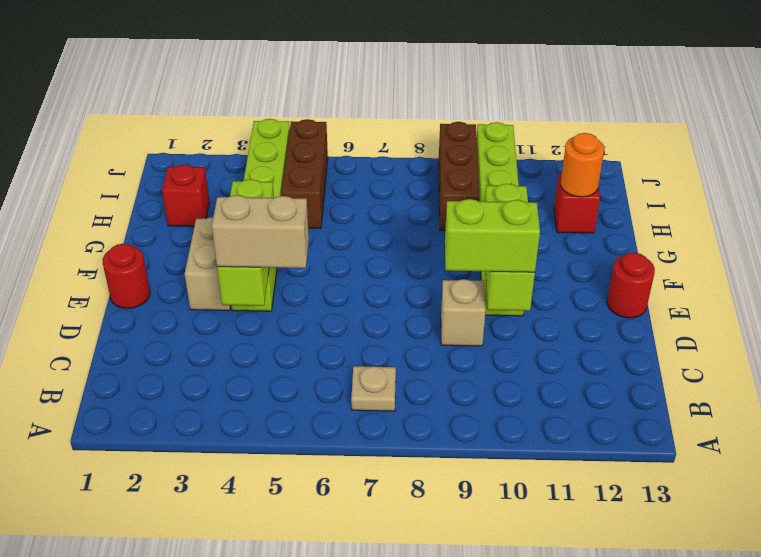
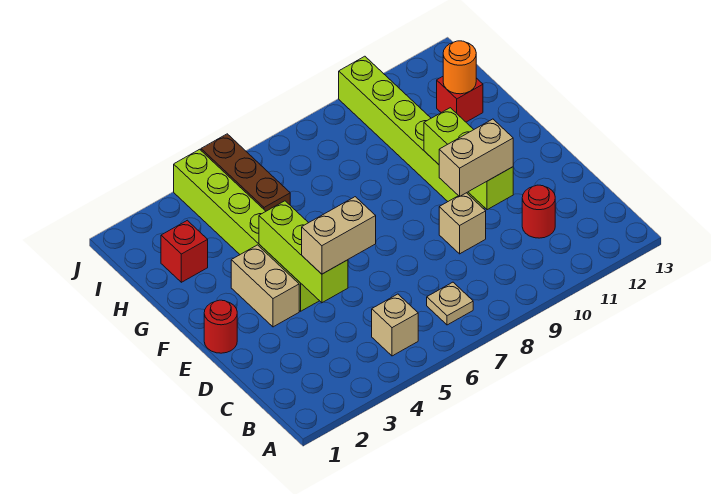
none -> tan brick B5 level 1
lime brick D9:D10 level 3 -> tan brick D9:D10 level 3
red round brick E13 level 1 -> red round brick C11 level 1
brown brick H9:J9 level 1 -> none

